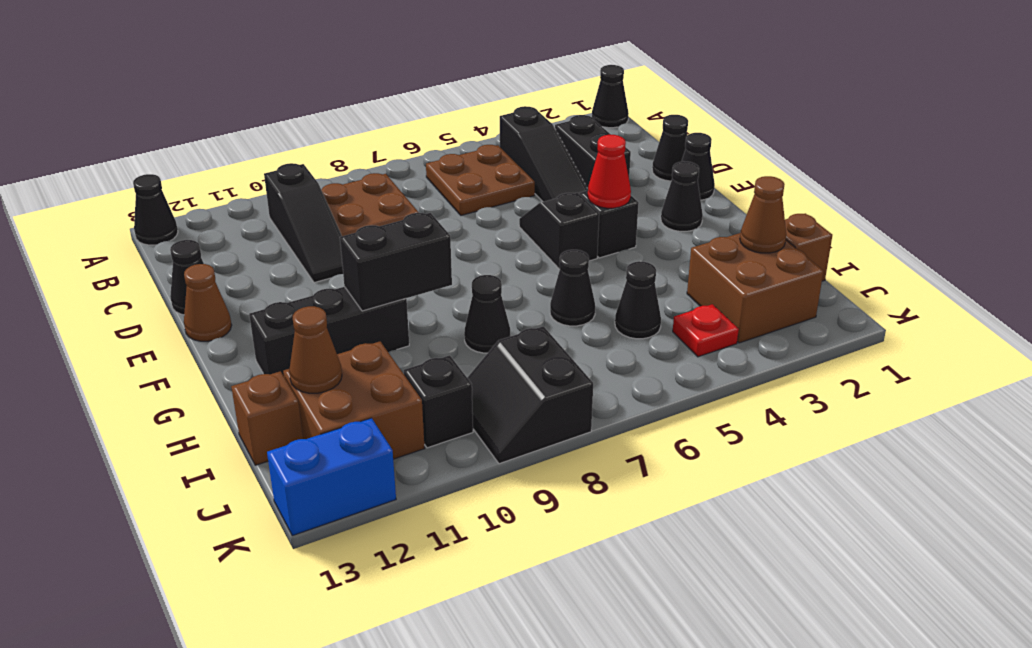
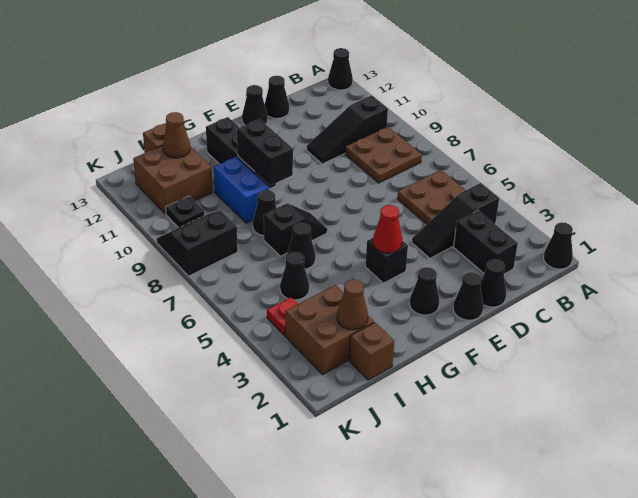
black brick C3:D3 level 1 -> black brick C2:C3 level 1
black slope E5:F5 level 1 top F -> black slope G7:H7 level 1 top H
brown cone E13 level 1 -> black cone E13 level 1
black brick J10 level 1 -> black plate J10 level 1
blue brick K12:K13 level 1 -> blue brick H9:H10 level 1

